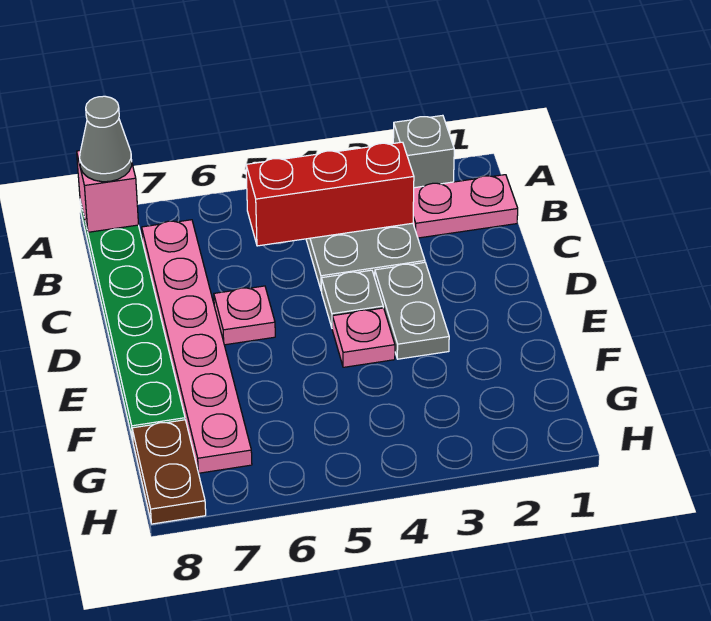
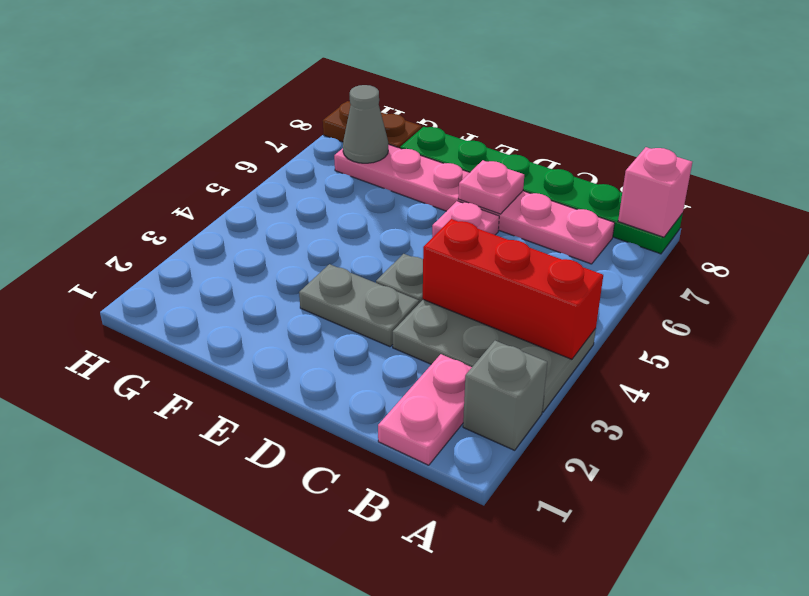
grey cone A8 level 3 -> grey cone G7 level 2
red brick B3:B5 level 2 -> red brick A4:C4 level 2
pink plate E4 level 1 -> pink plate D7 level 2

